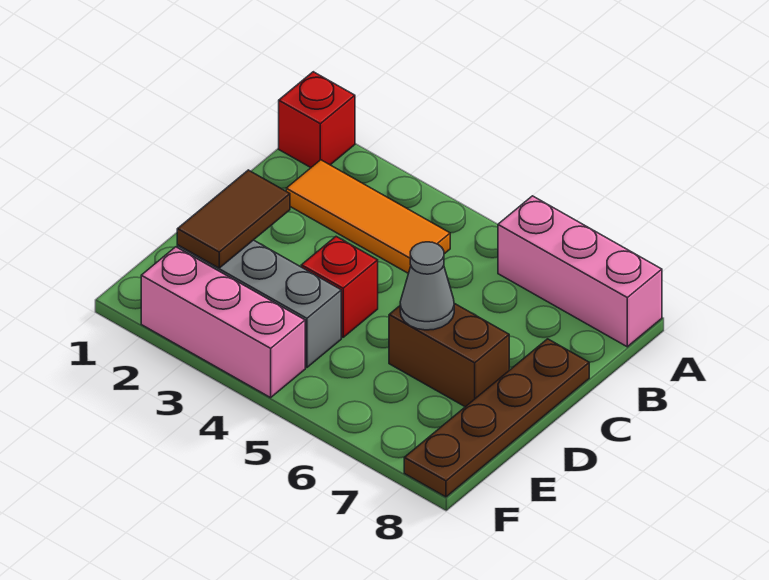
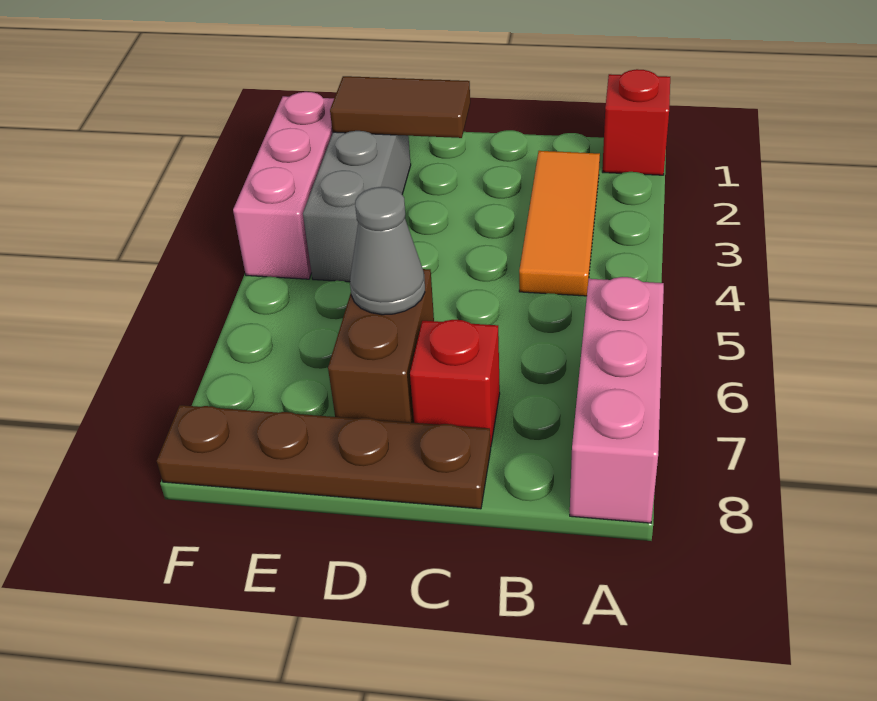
red brick D4 level 1 -> red brick C7 level 1

